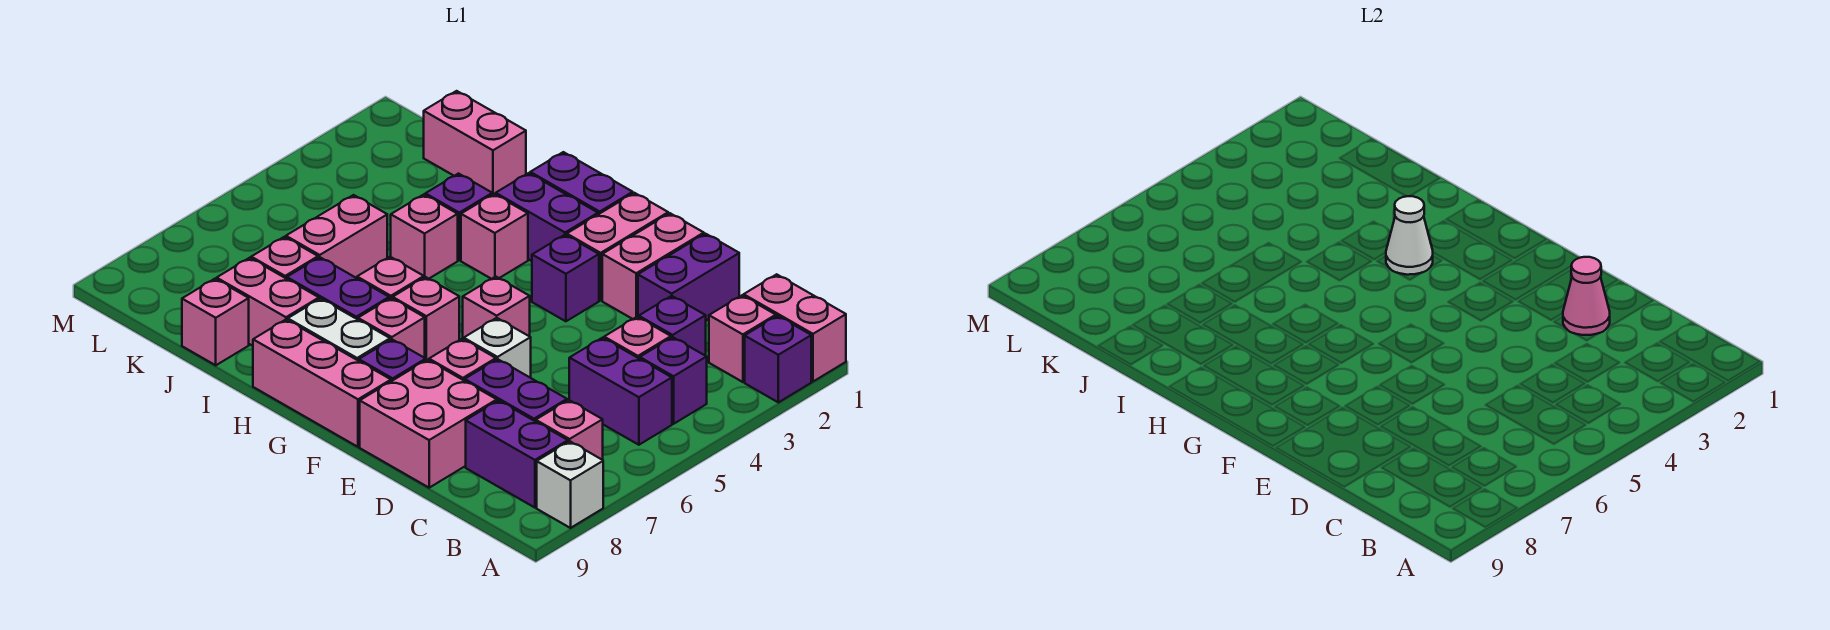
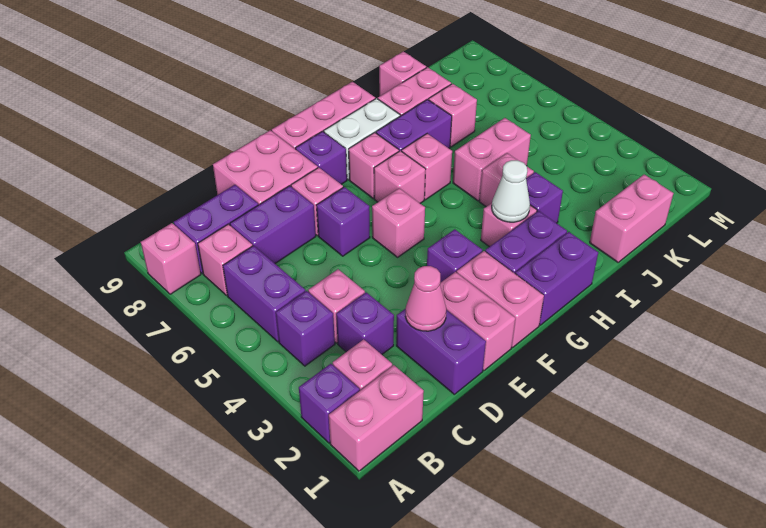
white brick A8 level 1 -> pink brick A8 level 1
purple brick B5:C5 level 1 -> purple brick B5:B6 level 1
white brick E6 level 1 -> purple brick E6 level 1
pink brick J5:J6 level 1 -> pink brick I5:J5 level 1

